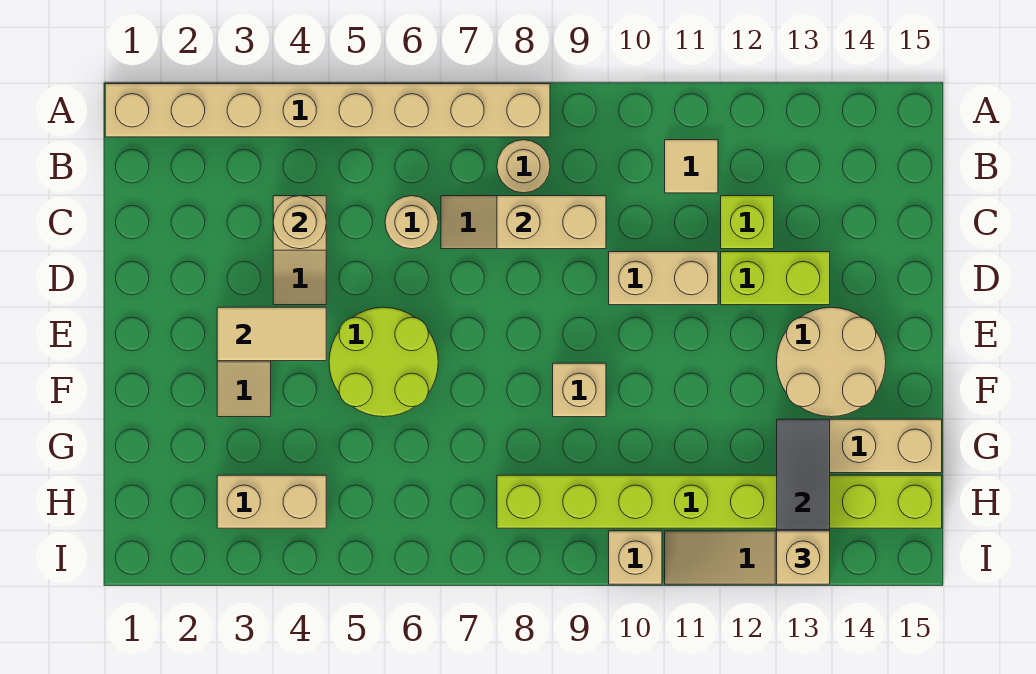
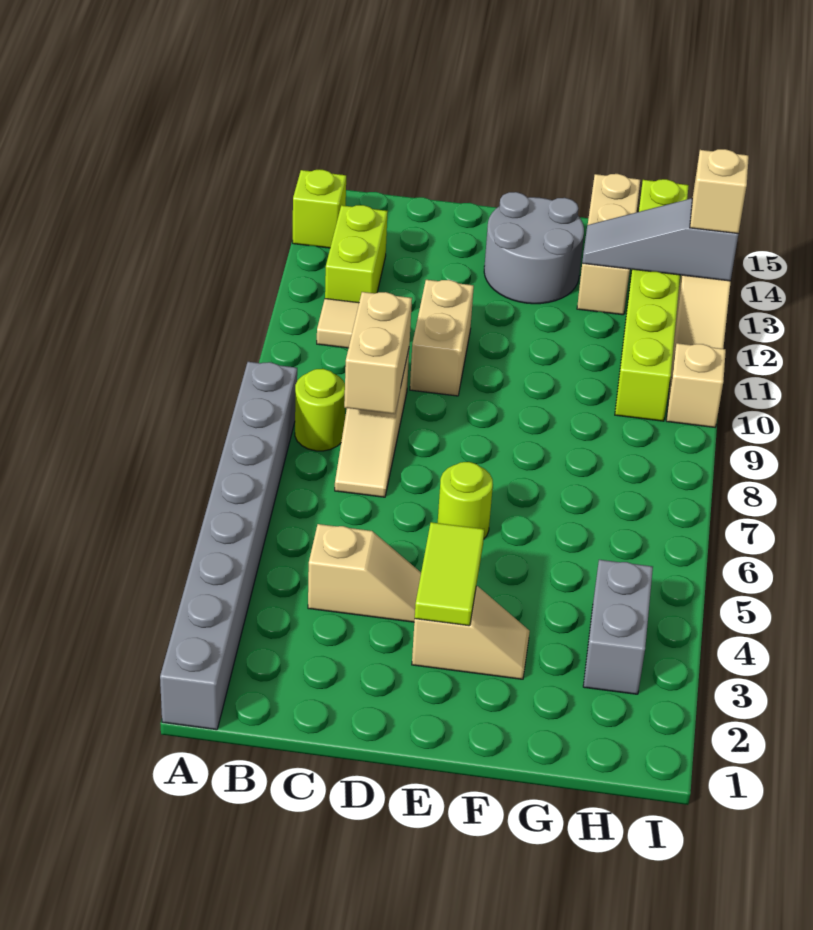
tan brick A1:A8 level 1 -> grey brick A1:A8 level 1
tan round brick B8 level 1 -> lime round brick B8 level 1
tan round brick C4 level 2 -> none
tan round brick C6 level 1 -> none
lime brick C12 level 1 -> lime brick A14 level 1
lime brick D12:D13 level 1 -> lime brick B12:B13 level 1
tan tile E3:E4 level 2 -> lime tile E3:E4 level 2
lime round brick E5:F6 level 1 -> lime round brick E6 level 1
tan round brick E13:F14 level 1 -> grey round brick E13:F14 level 1
tan brick F9 level 1 -> none
tan brick H3:H4 level 1 -> grey brick H3:H4 level 1
lime brick H8:H15 level 1 -> lime brick H10:H15 level 1

